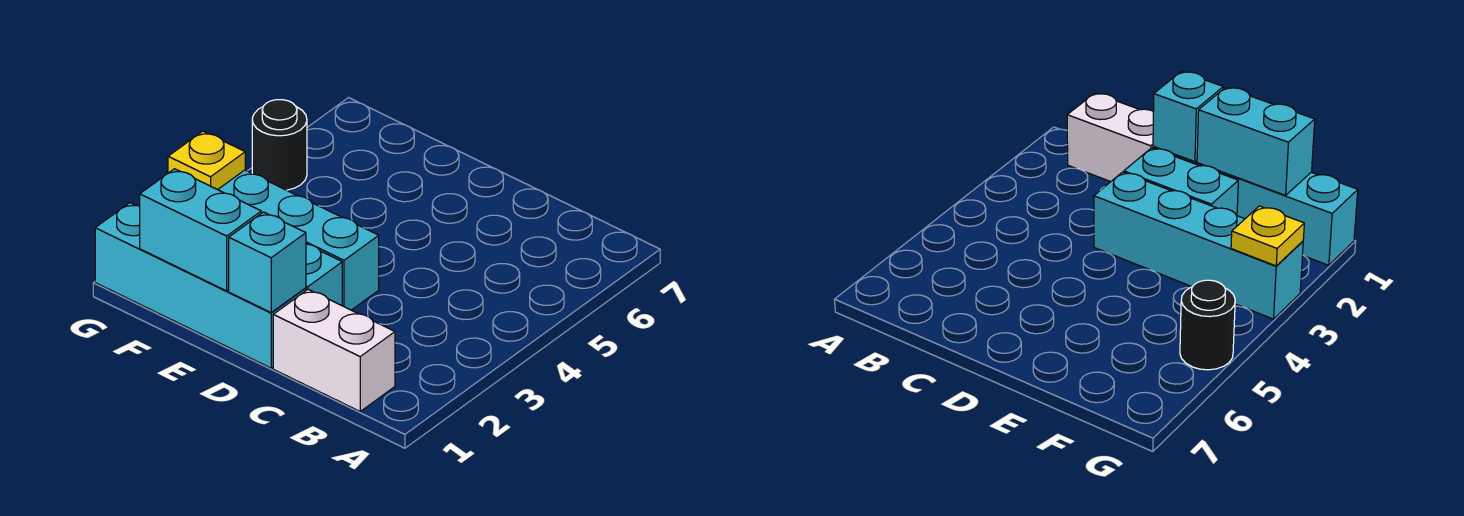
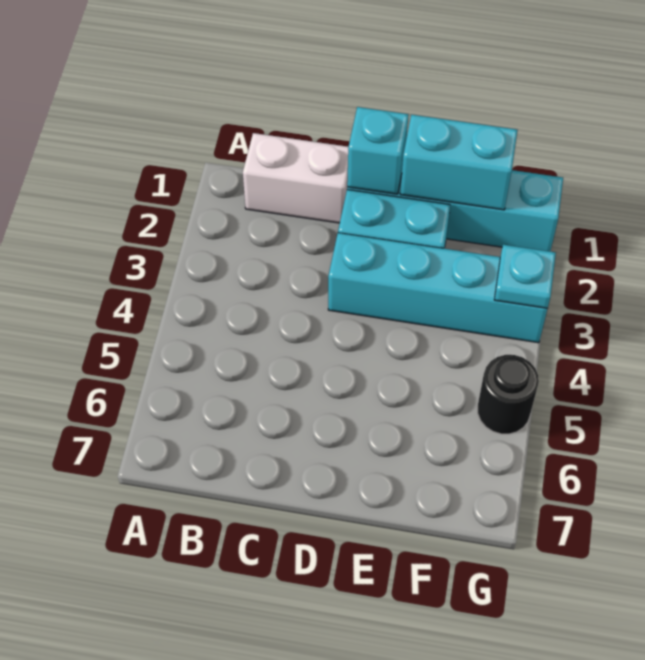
yellow plate G3 level 2 -> cyan plate G3 level 2

